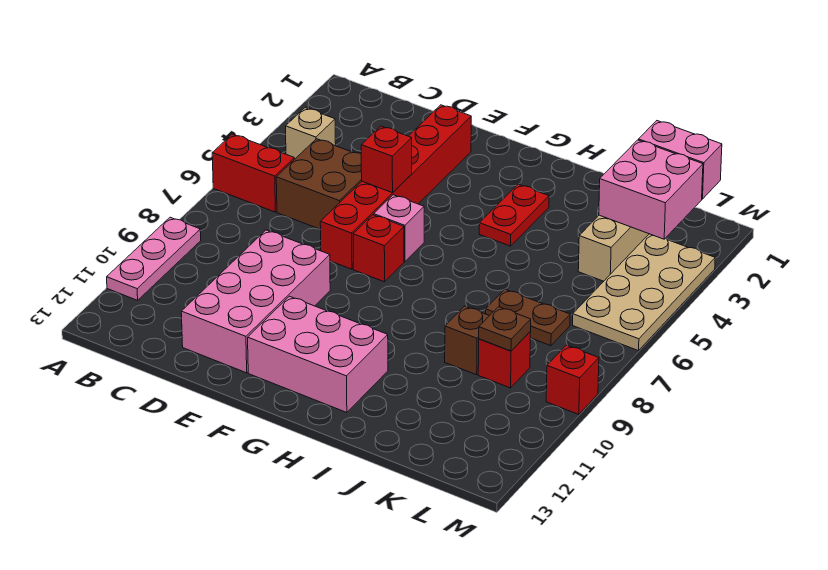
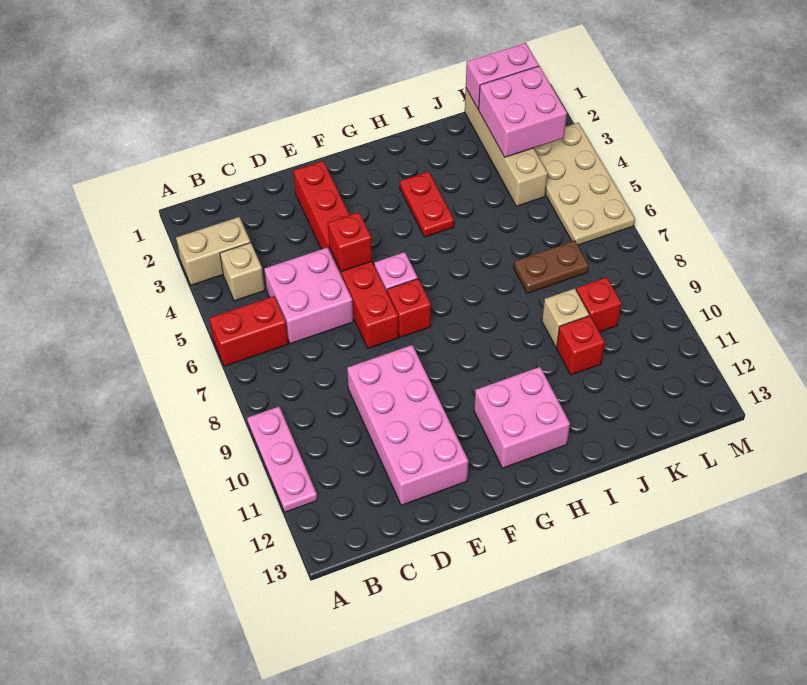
none -> tan brick A3:B3 level 1
brown brick C5:D6 level 1 -> pink brick C5:D6 level 1
pink brick F11:H12 level 1 -> pink brick G11:H12 level 1
brown brick J9 level 1 -> tan brick J9 level 1
brown plate K9 level 2 -> none
red brick M9 level 1 -> red brick J10 level 1

